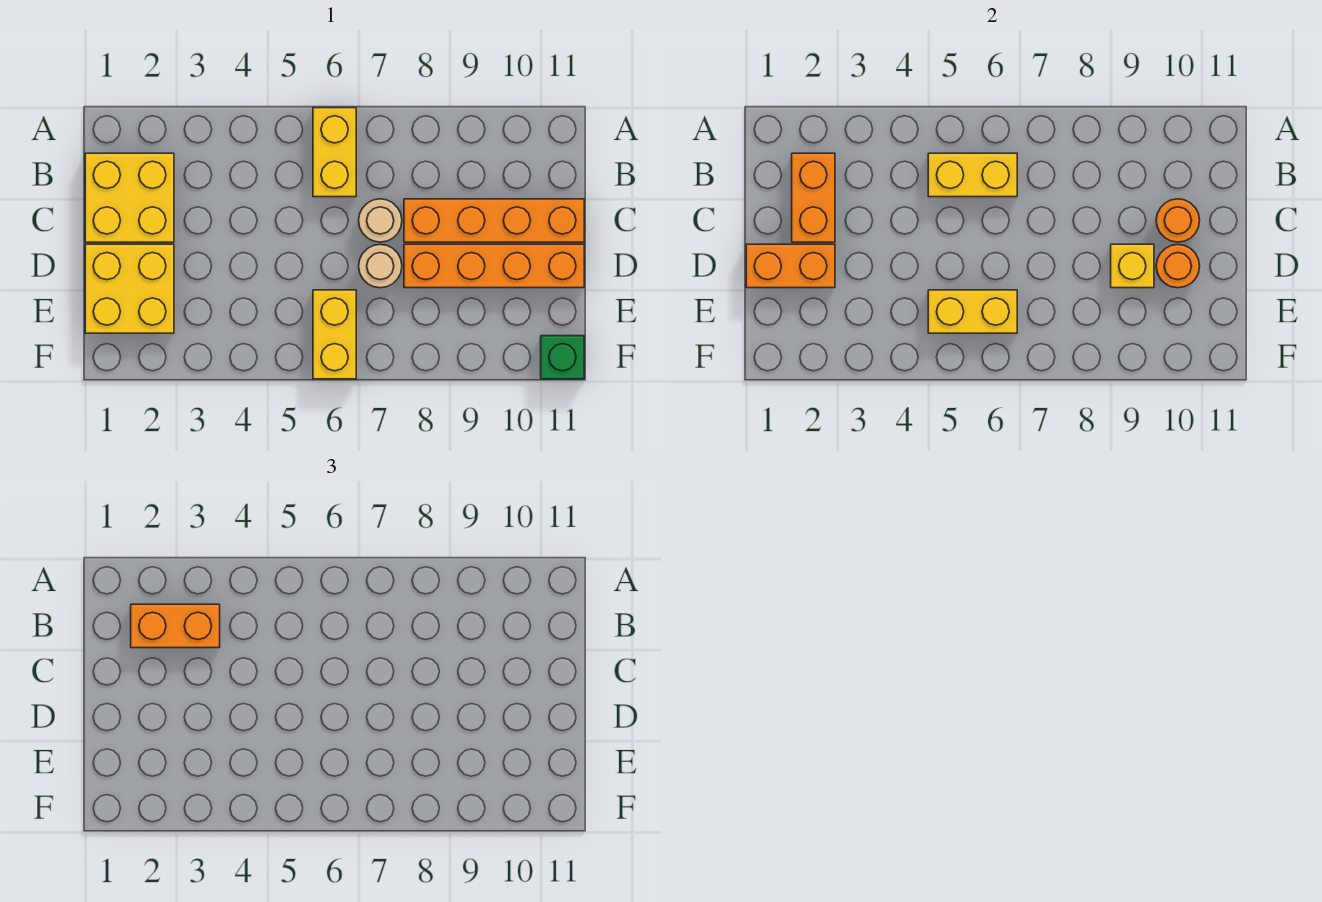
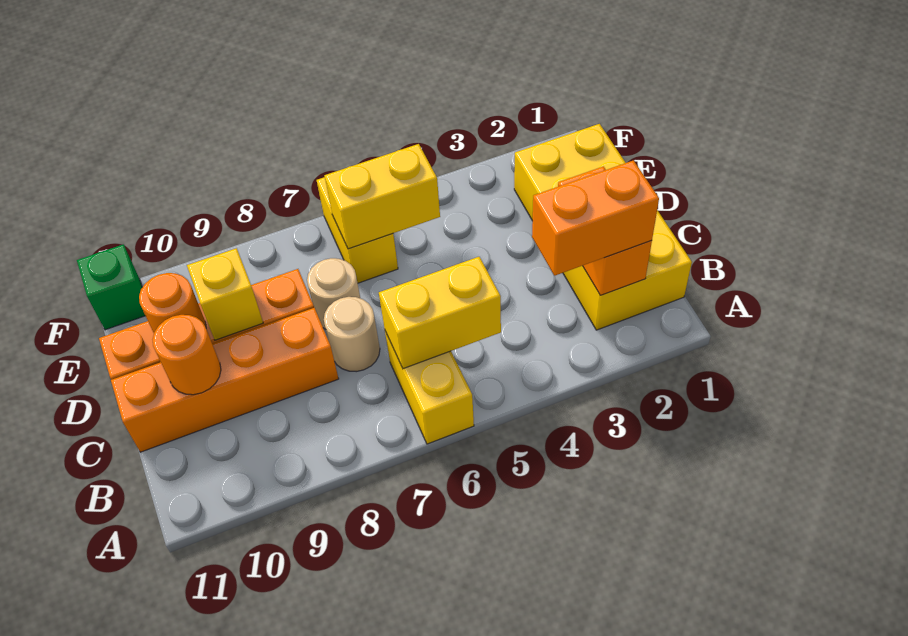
orange brick D1:D2 level 2 -> none

